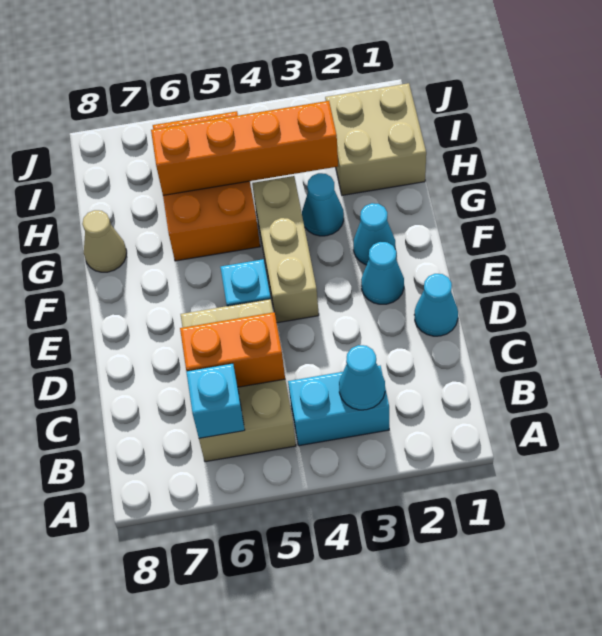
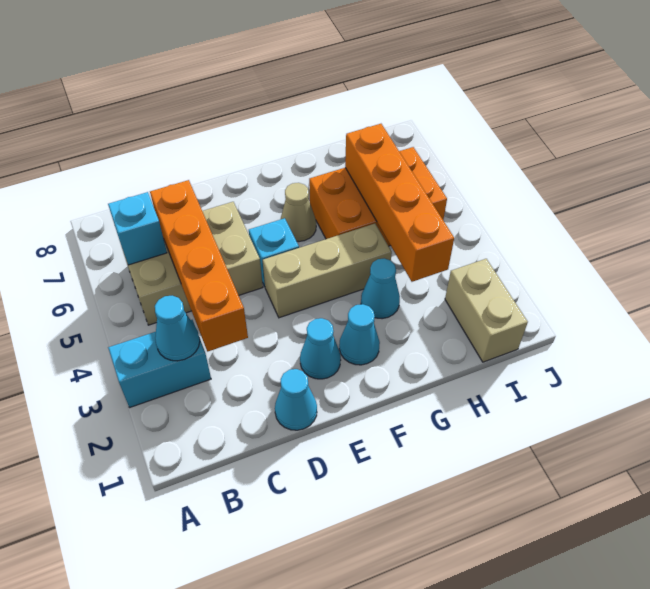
cyan brick B3:B4 level 1 -> cyan brick A3:B3 level 1
orange brick C5:C6 level 2 -> orange brick C3:C6 level 2
tan cone G8 level 1 -> tan cone F6 level 1
tan brick H1:I2 level 1 -> tan brick I1:I2 level 1

